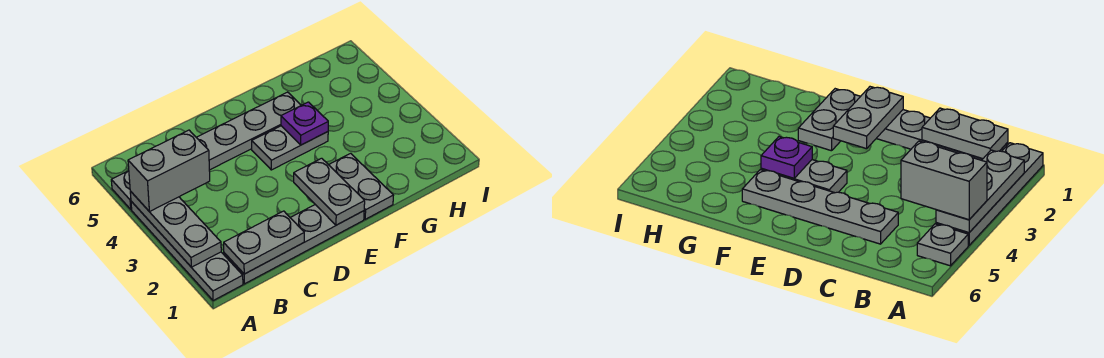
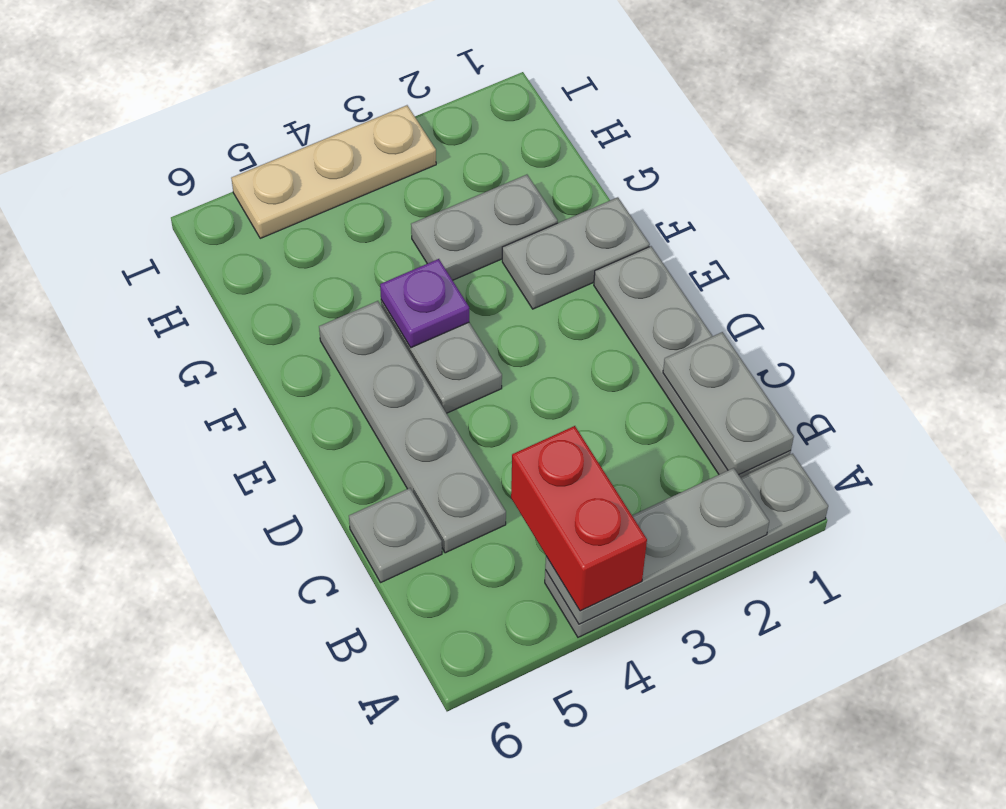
grey brick A4:B4 level 3 -> red brick A4:B4 level 3
grey plate A5 level 1 -> grey plate C6 level 1
grey plate E1:E2 level 2 -> grey plate G2:G3 level 1
none -> tan plate I3:I5 level 1

